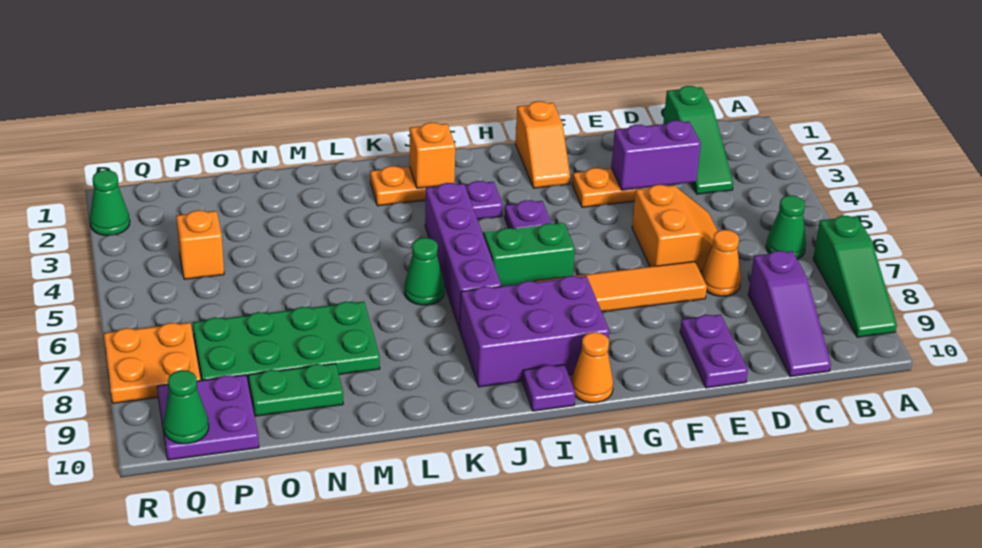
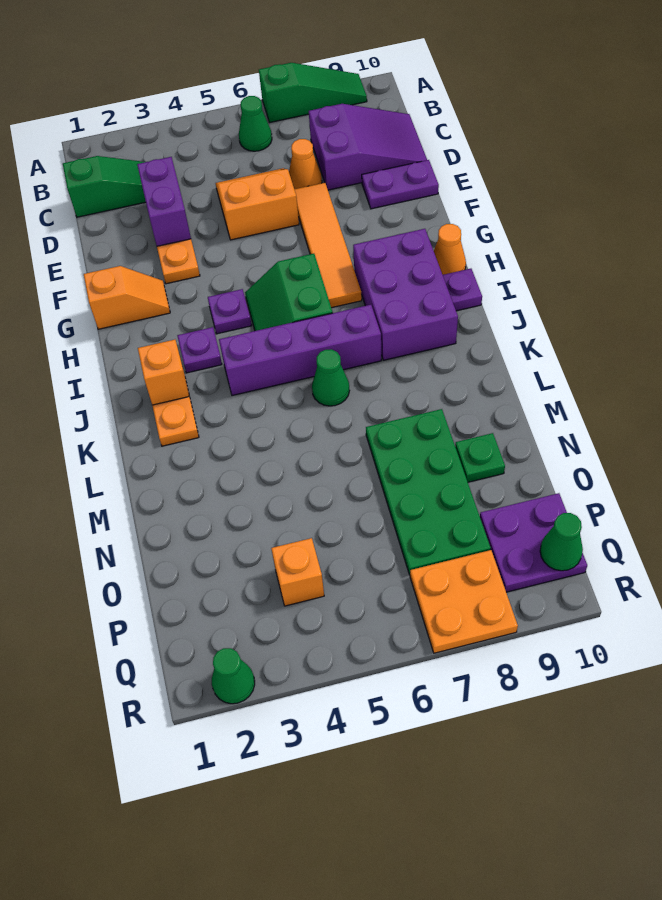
purple slope C8:C10 level 1 top 8 -> purple slope C8:D10 level 1 top 8
green plate N9:O9 level 1 -> green plate N9 level 1

